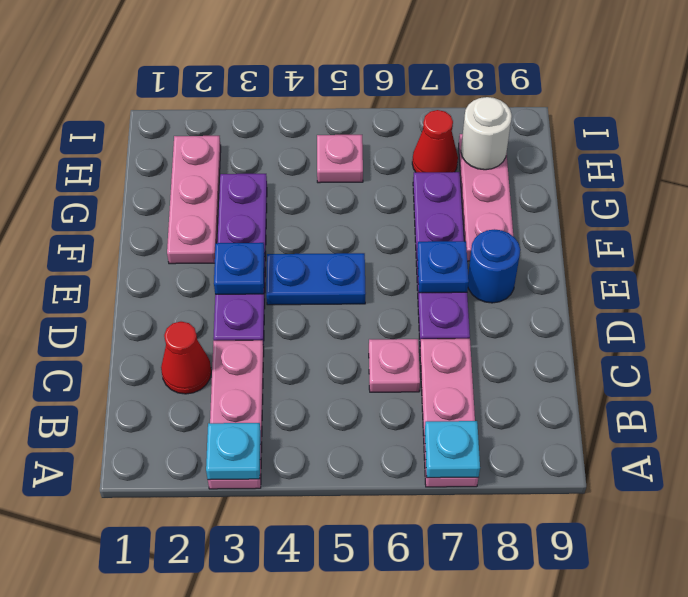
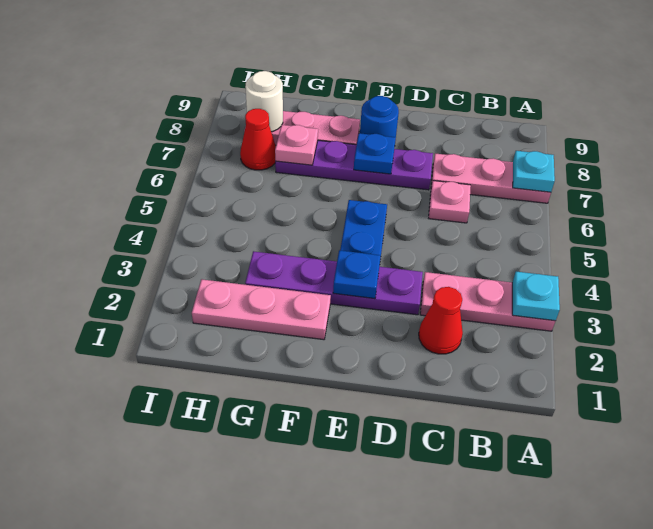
pink plate H5 level 1 -> pink plate G7 level 2

